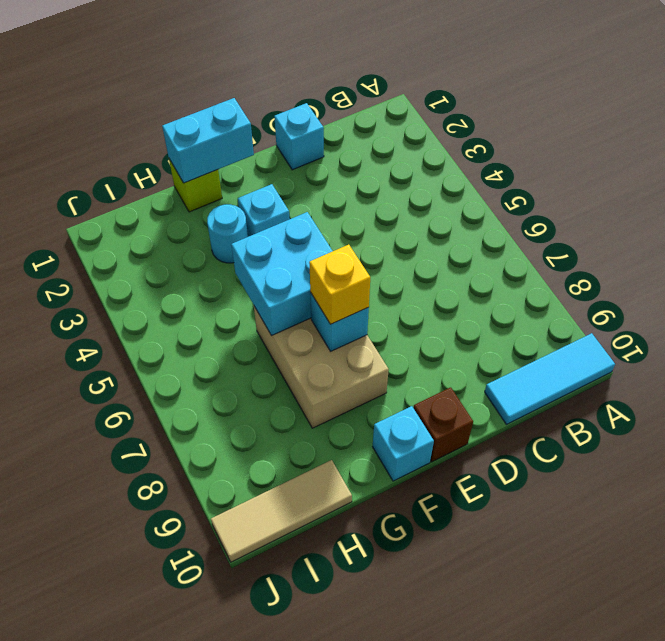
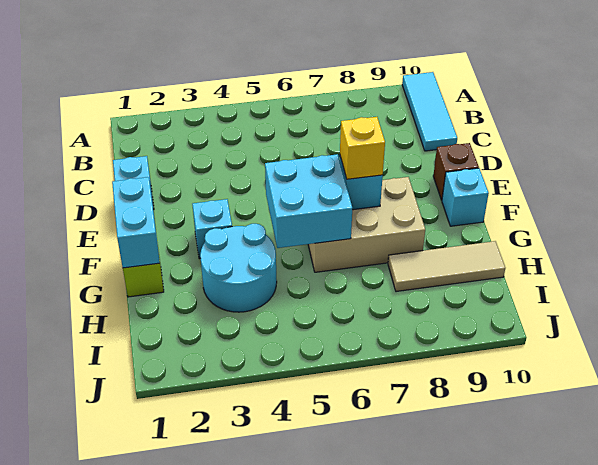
cyan round brick G3 level 1 -> cyan round brick G3:H4 level 1
tan tile H10:J10 level 1 -> tan tile H8:H10 level 1

